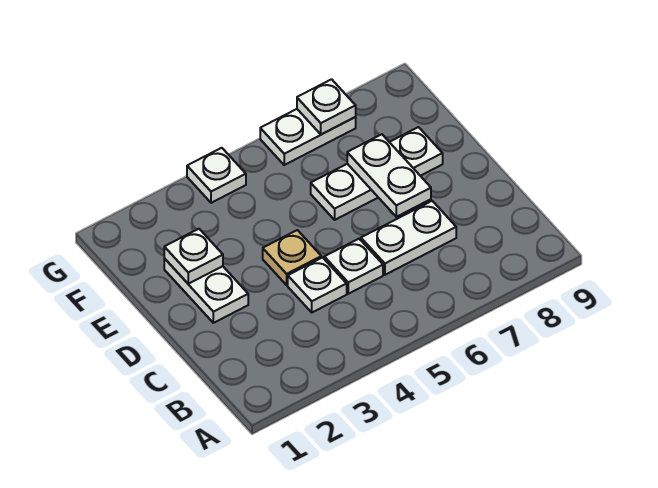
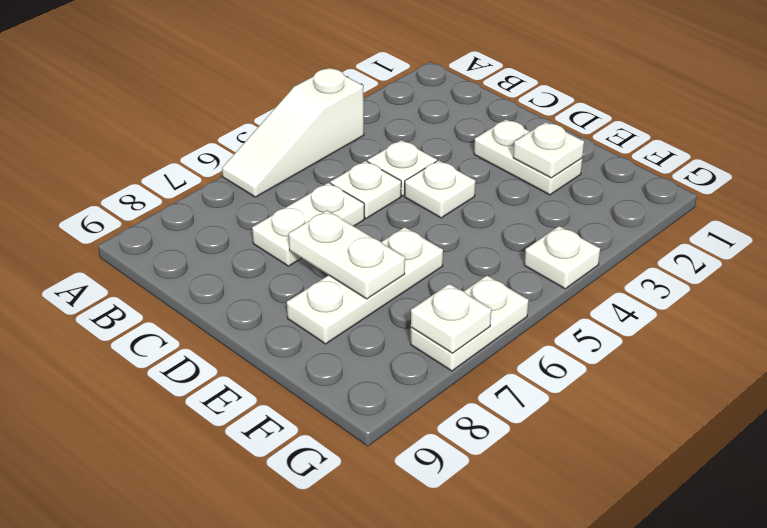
none -> white slope A4:A6 level 1 top 4
tan plate D4 level 1 -> white plate D4 level 1

